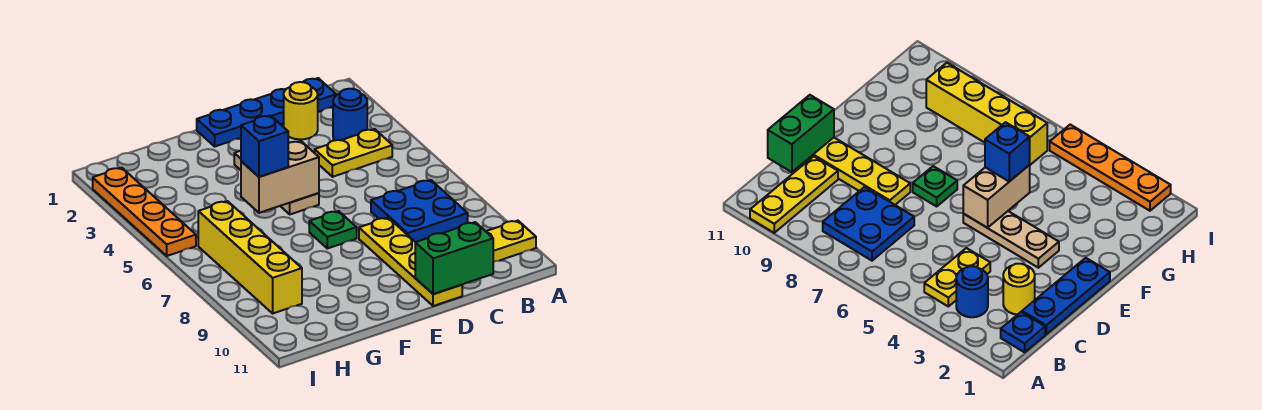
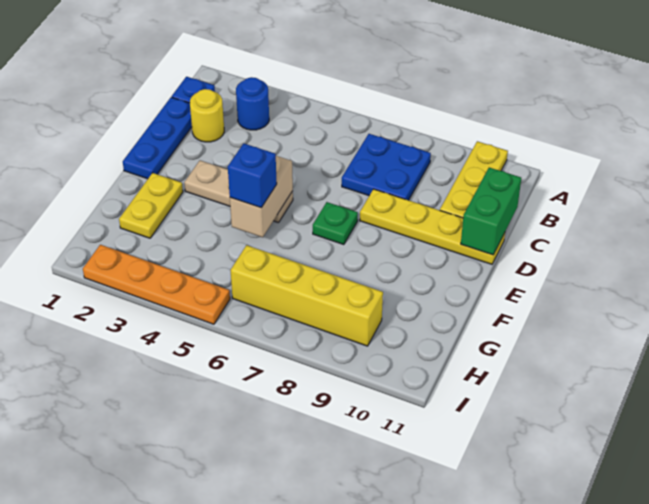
yellow plate B4:C4 level 1 -> yellow plate F2:G2 level 1

